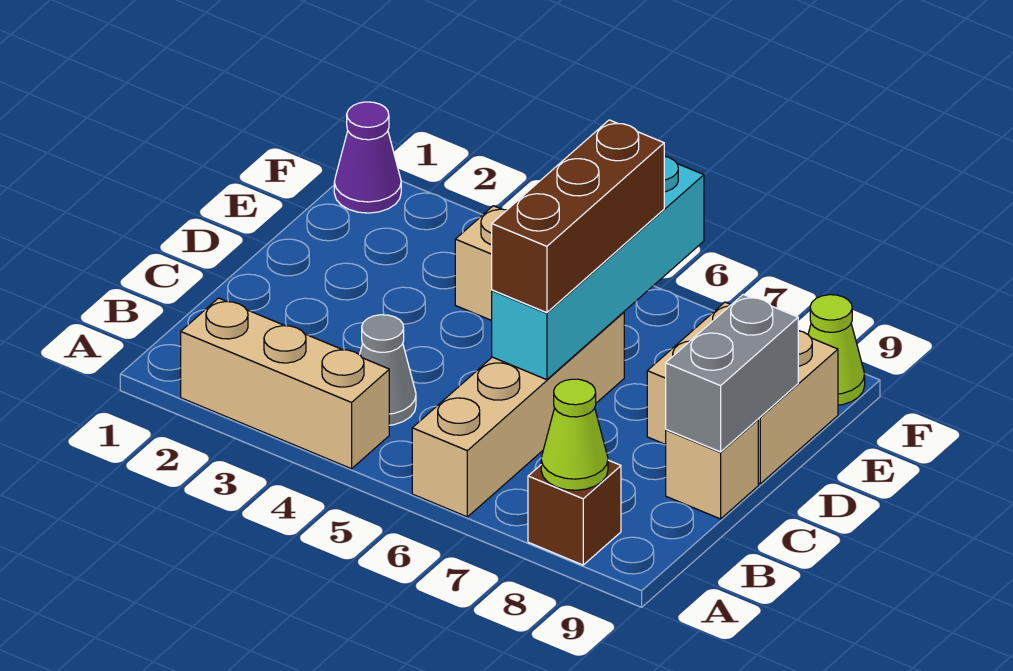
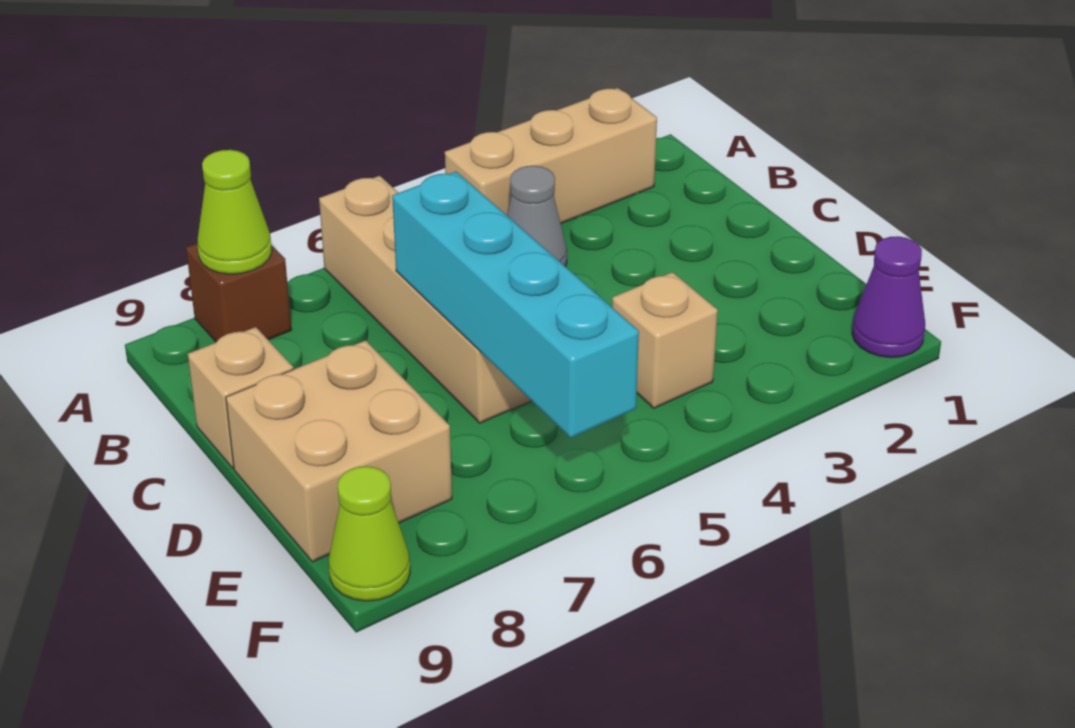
brown brick C6:E6 level 3 -> none
grey brick C9:D9 level 2 -> none

